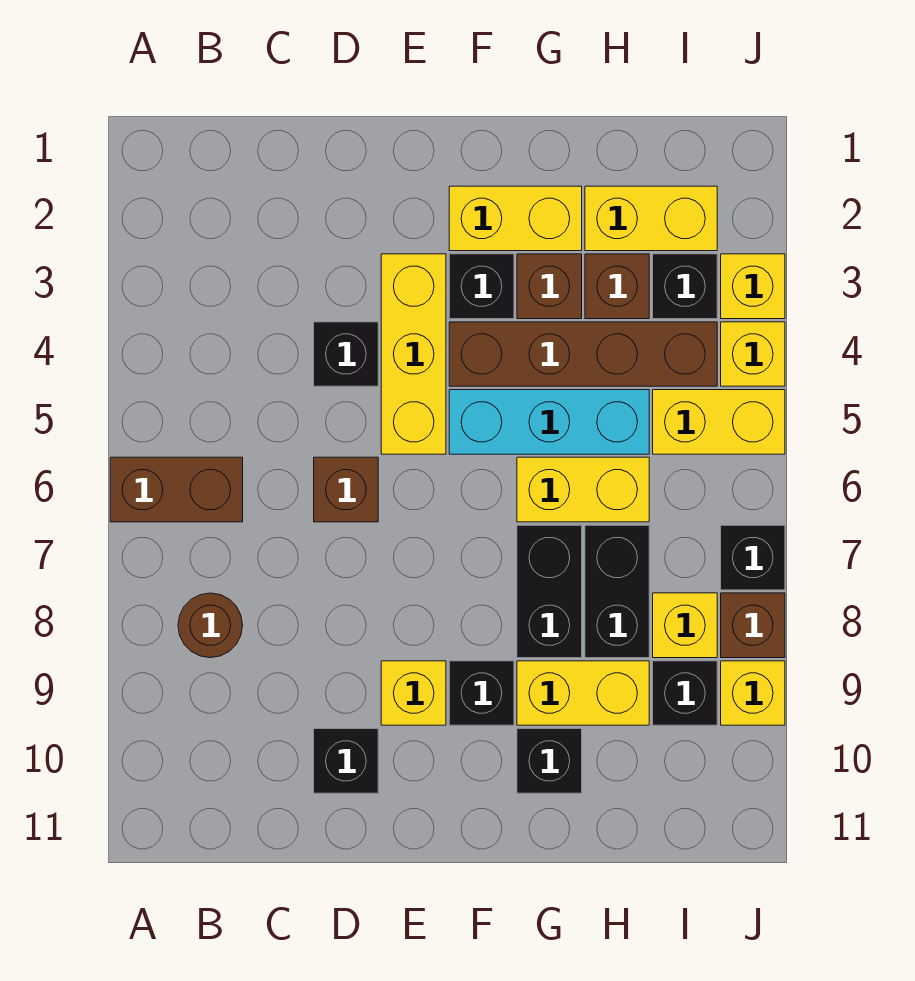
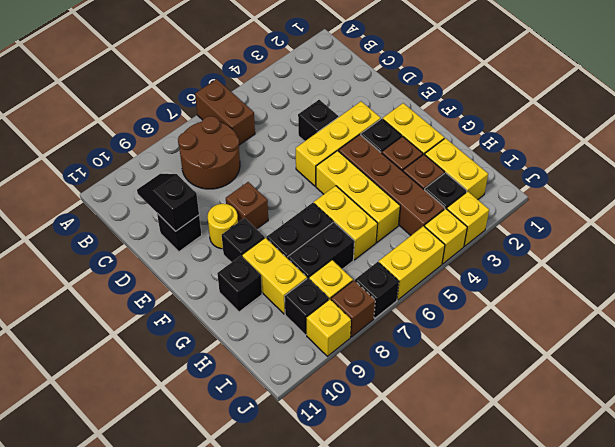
brown round brick B8 level 1 -> brown round brick B7:C8 level 1
none -> black slope C10:D10 level 2 top D
brown brick D6 level 1 -> brown brick E8 level 1
yellow brick E9 level 1 -> yellow round brick E9 level 1
cyan brick F5:H5 level 1 -> yellow brick F5:H5 level 1
yellow brick I5:J5 level 1 -> yellow brick J5:J6 level 1

